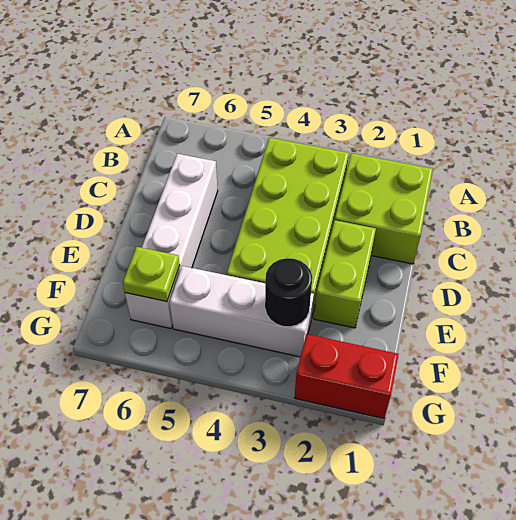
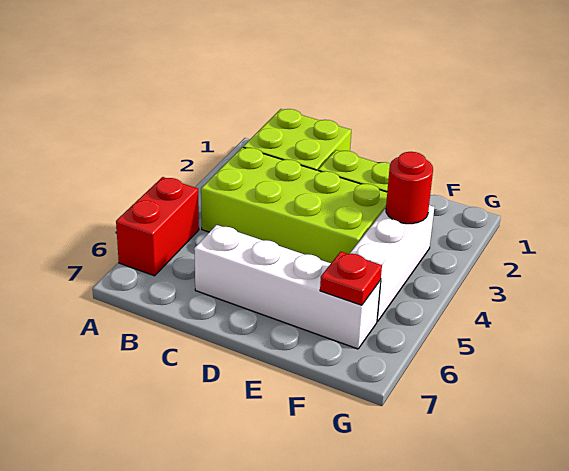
black round brick F3 level 2 -> red round brick F3 level 2
lime plate F6 level 2 -> red plate F6 level 2
red brick G1:G2 level 1 -> red brick A5:A6 level 1

